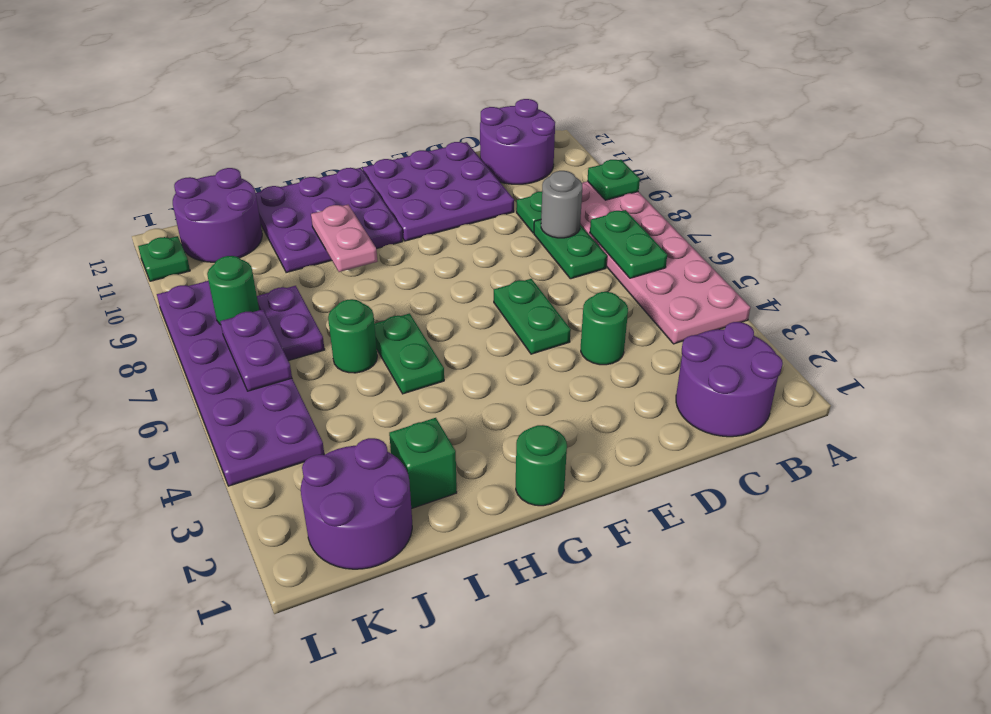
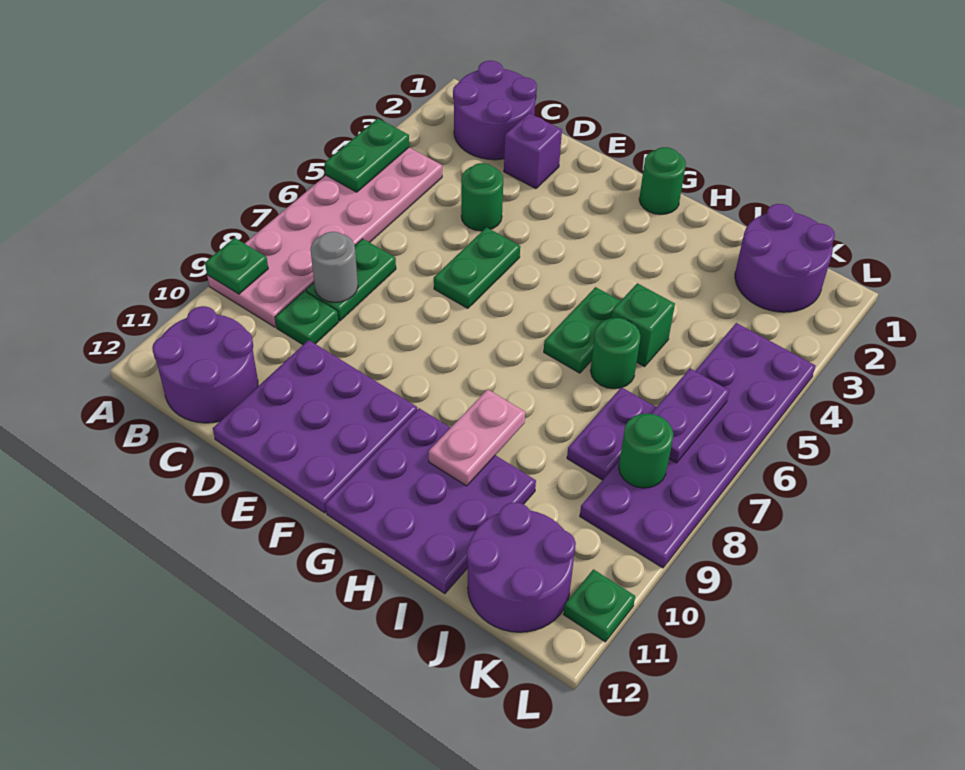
green plate B6:B7 level 2 -> green plate A4:A5 level 2
none -> purple brick D2 level 1
green brick I2 level 1 -> green brick I5 level 1

